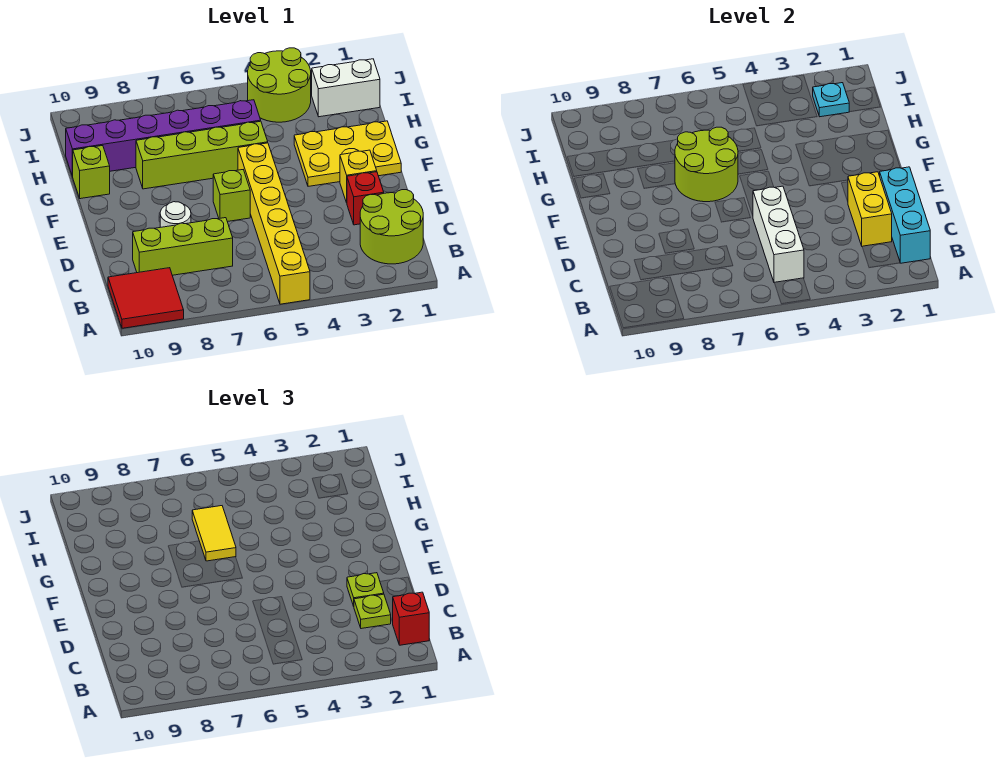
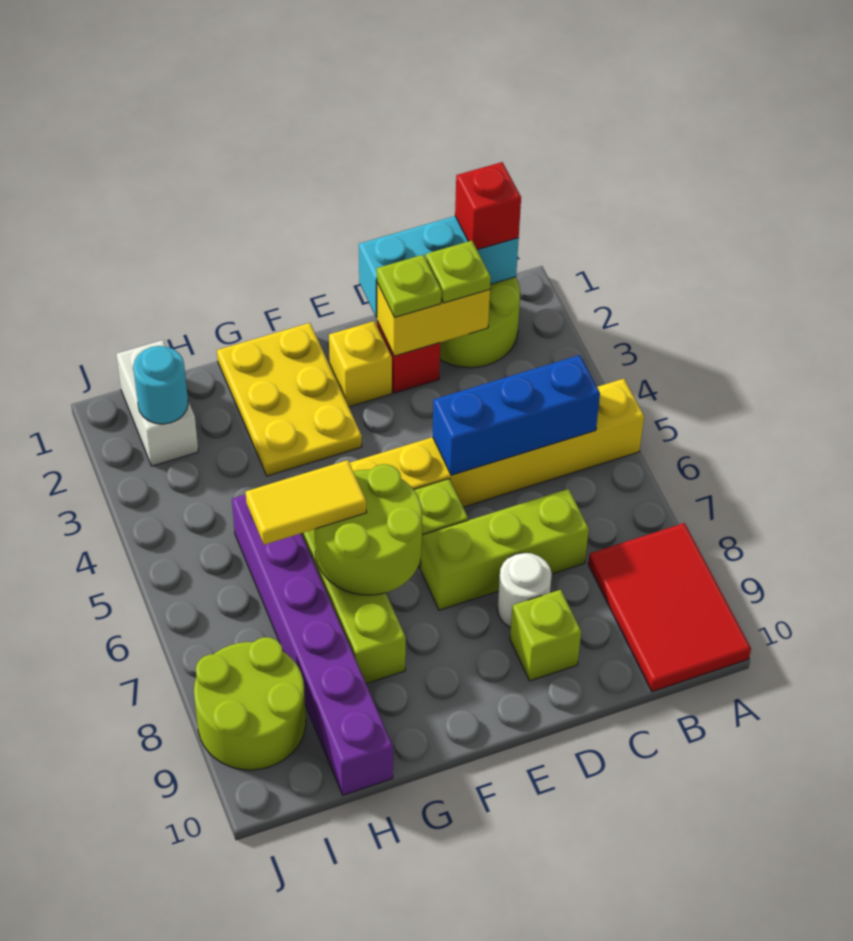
red tile A9:B10 level 1 -> red tile A8:B10 level 1
white brick B5:D5 level 2 -> blue brick B5:D5 level 2
lime brick C7:C9 level 1 -> lime brick C7:E7 level 1
lime brick G10 level 1 -> lime brick D9 level 1
cyan plate I2 level 2 -> cyan round brick I2 level 2
lime round brick I3:J4 level 1 -> lime round brick I8:J9 level 1

